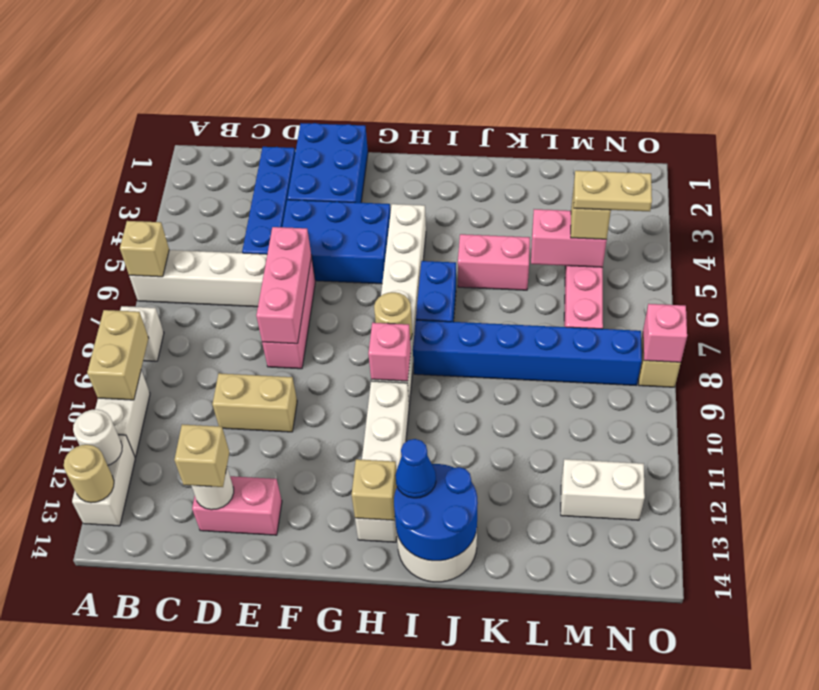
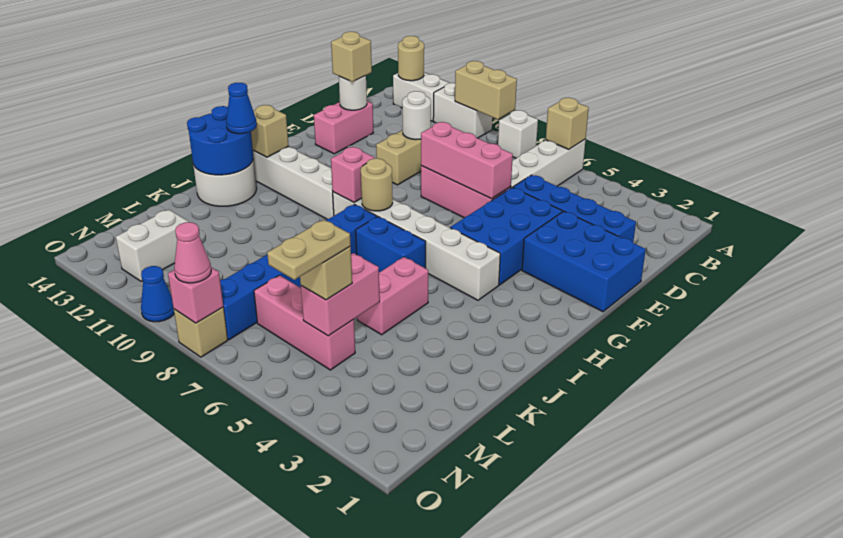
white round brick A12 level 2 -> white round brick D10 level 2
none -> pink cone O8 level 3
none -> blue cone O10 level 1

